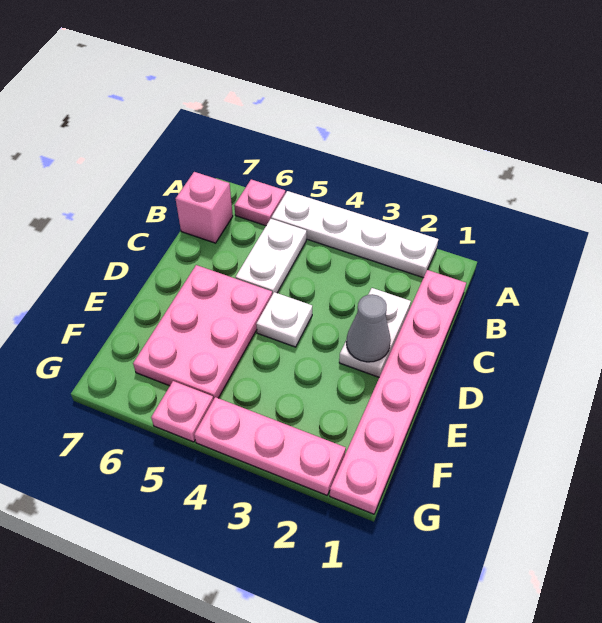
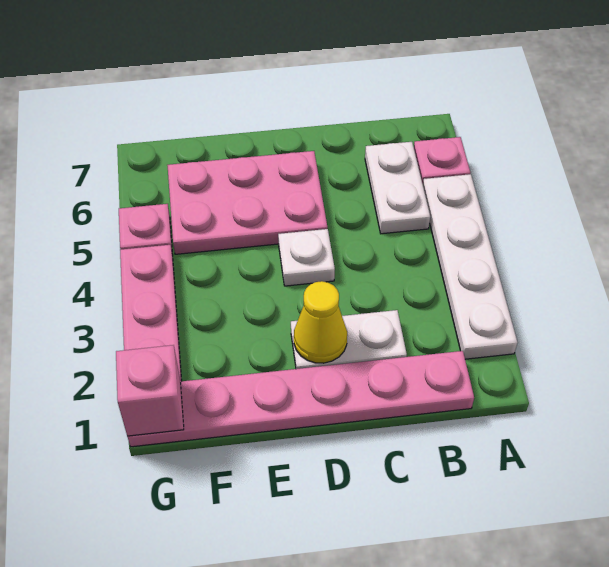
white plate B5:C5 level 1 -> white plate B5:B6 level 1
pink brick B7 level 1 -> pink brick G1 level 2
grey cone D2 level 2 -> yellow cone D2 level 2

